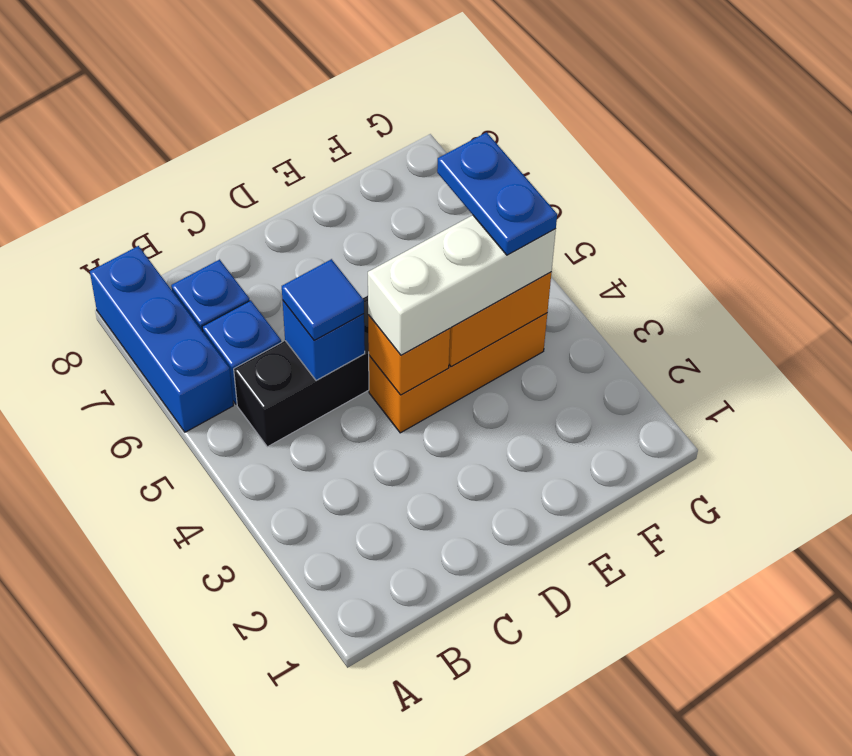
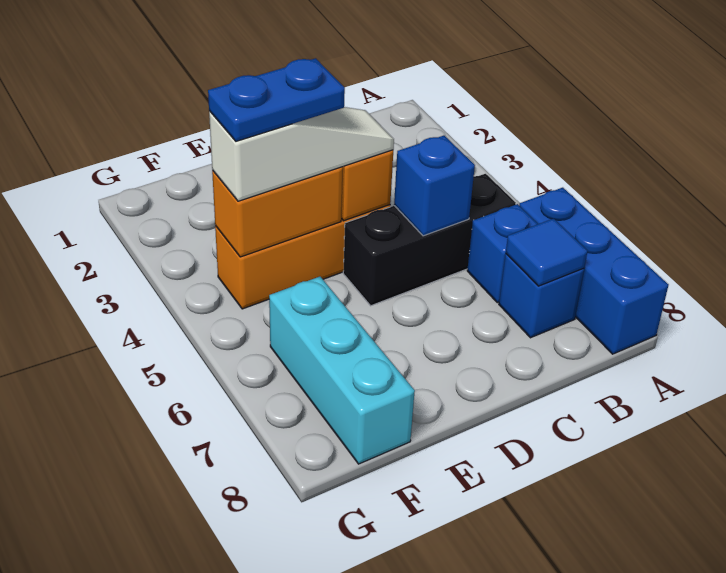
blue tile C5 level 3 -> blue tile B7 level 2
white brick D4:F4 level 3 -> white slope D4:F4 level 3 top F
blue plate F4:F5 level 4 -> blue plate E4:F4 level 4
none -> cyan brick F6:F8 level 1

